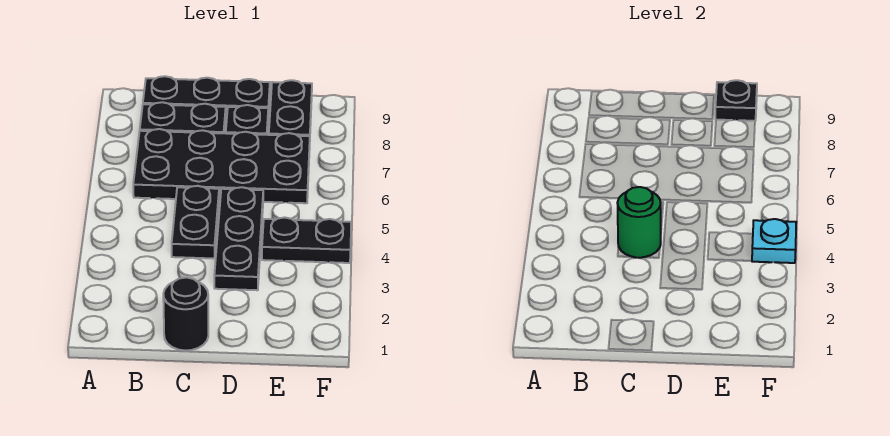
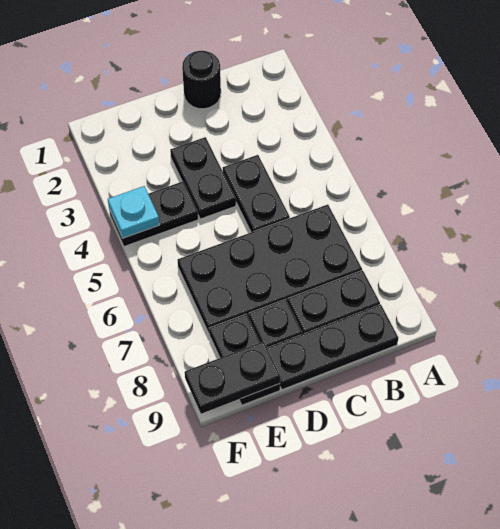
green round brick C4 level 2 -> none
black plate D3:D5 level 1 -> black plate D3:D4 level 1
black plate E9 level 2 -> black plate E9:F9 level 2

